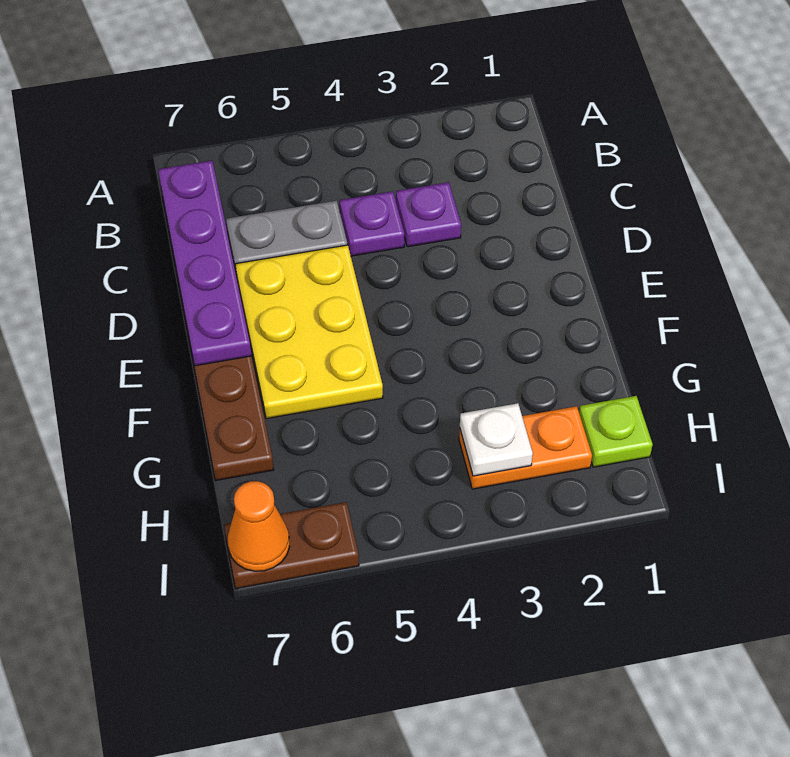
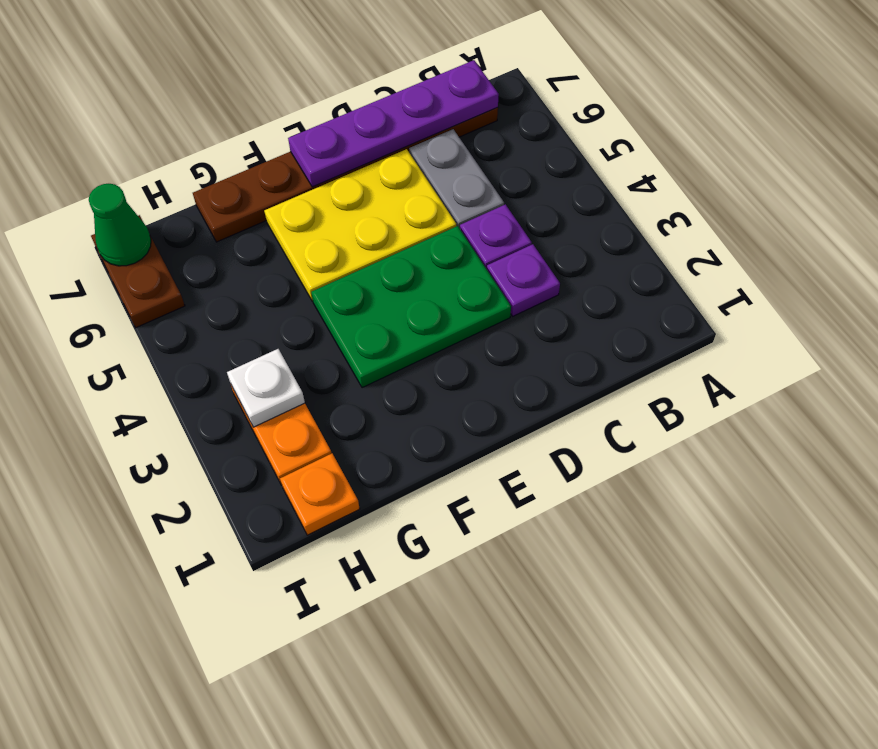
none -> green plate D3:F4 level 1
lime plate H1 level 1 -> orange plate H1 level 1
orange cone I7 level 2 -> green cone I7 level 2

